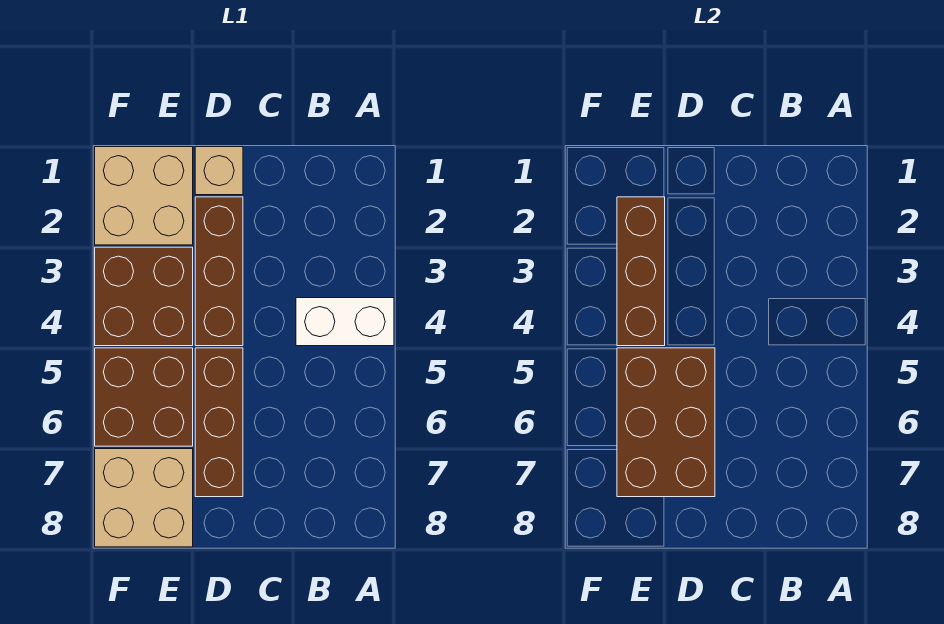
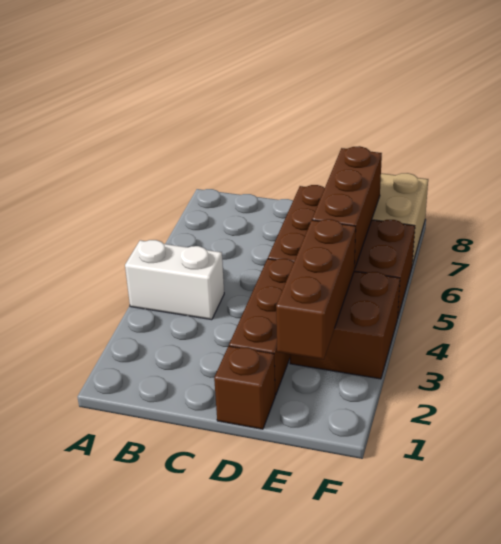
tan brick D1 level 1 -> brown brick D1 level 1
brown brick D5:E7 level 2 -> brown brick E5:E7 level 2
tan brick E1:F2 level 1 -> none

